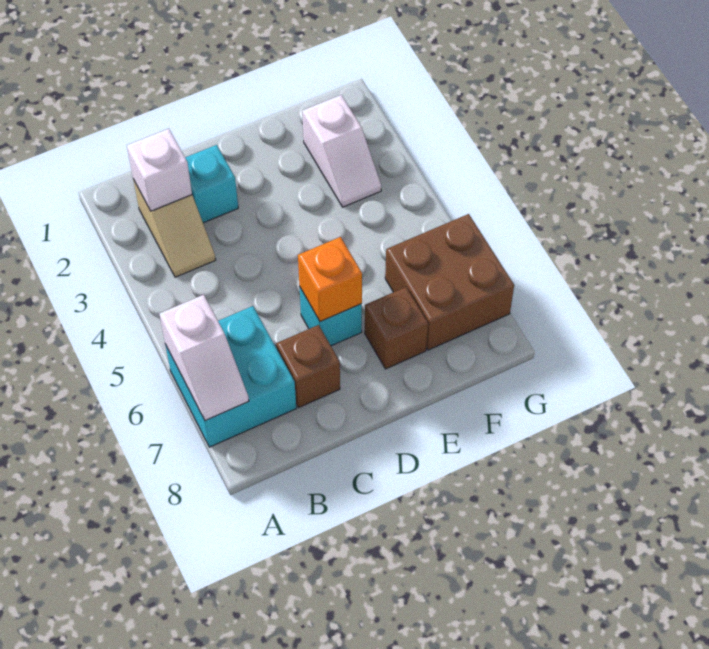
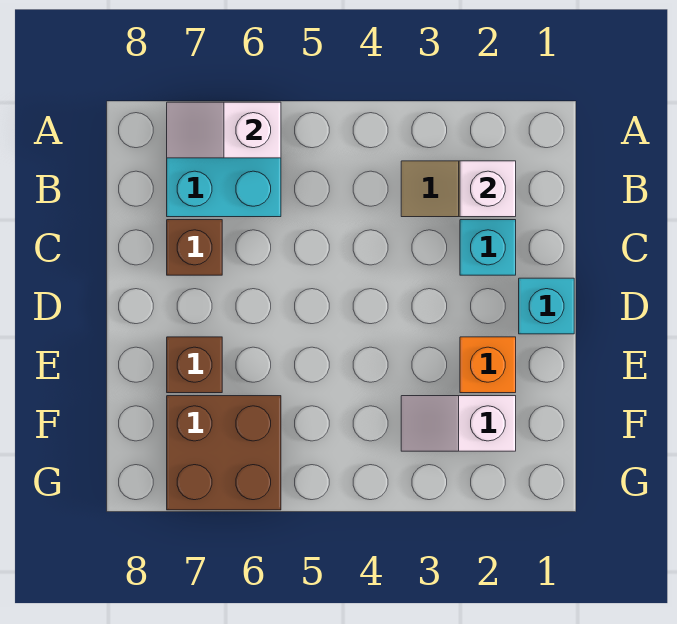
cyan brick D6 level 1 -> cyan brick D1 level 1
orange brick D6 level 2 -> orange brick E2 level 1

